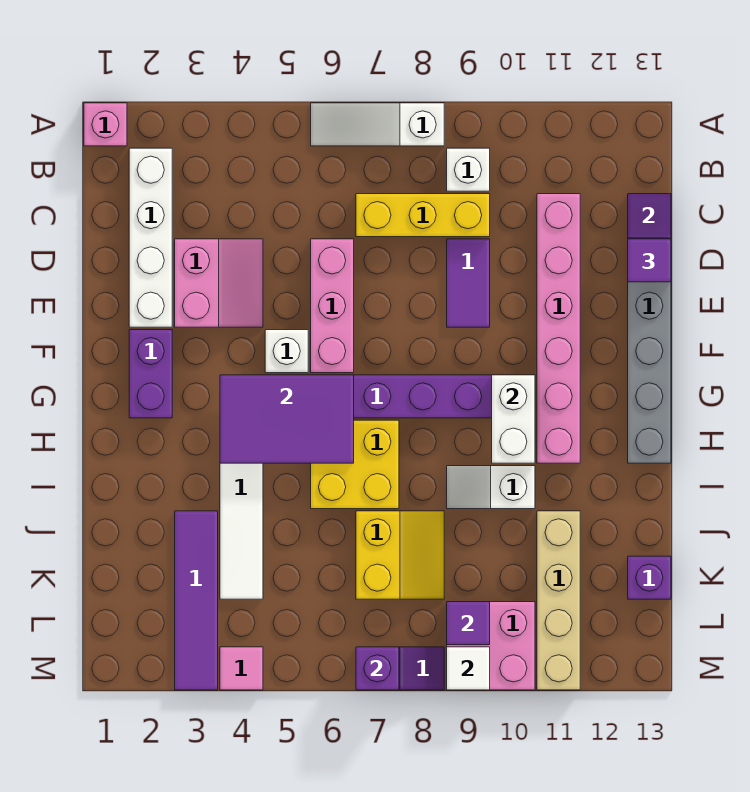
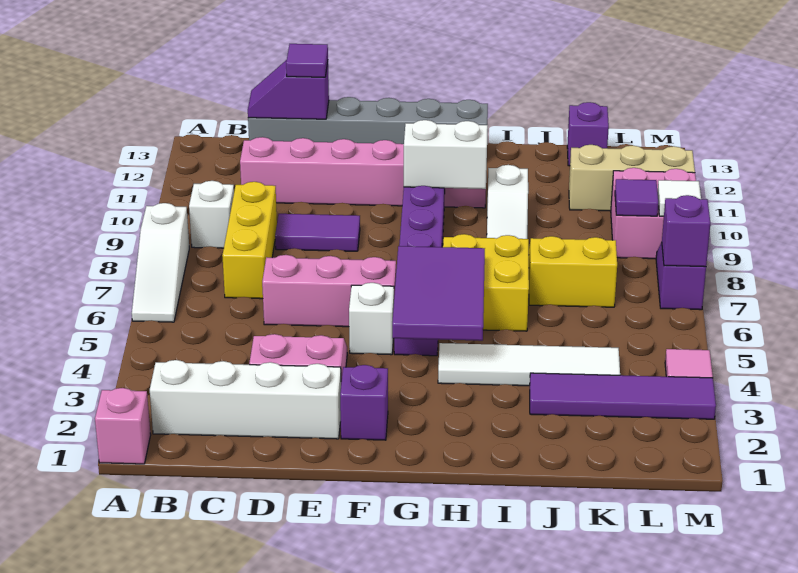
purple brick F2:G2 level 1 -> purple brick F2 level 1
tan brick J11:M11 level 1 -> tan brick K11:M11 level 1

